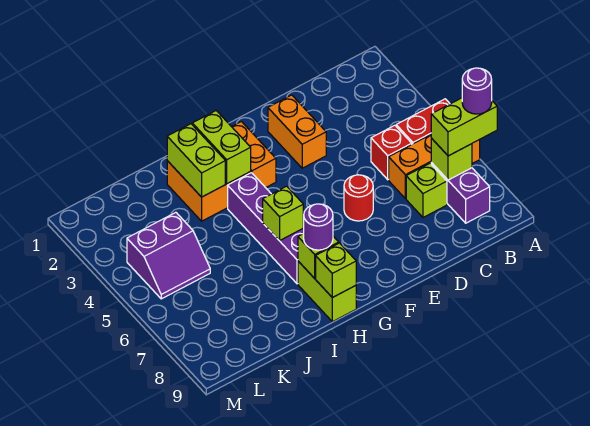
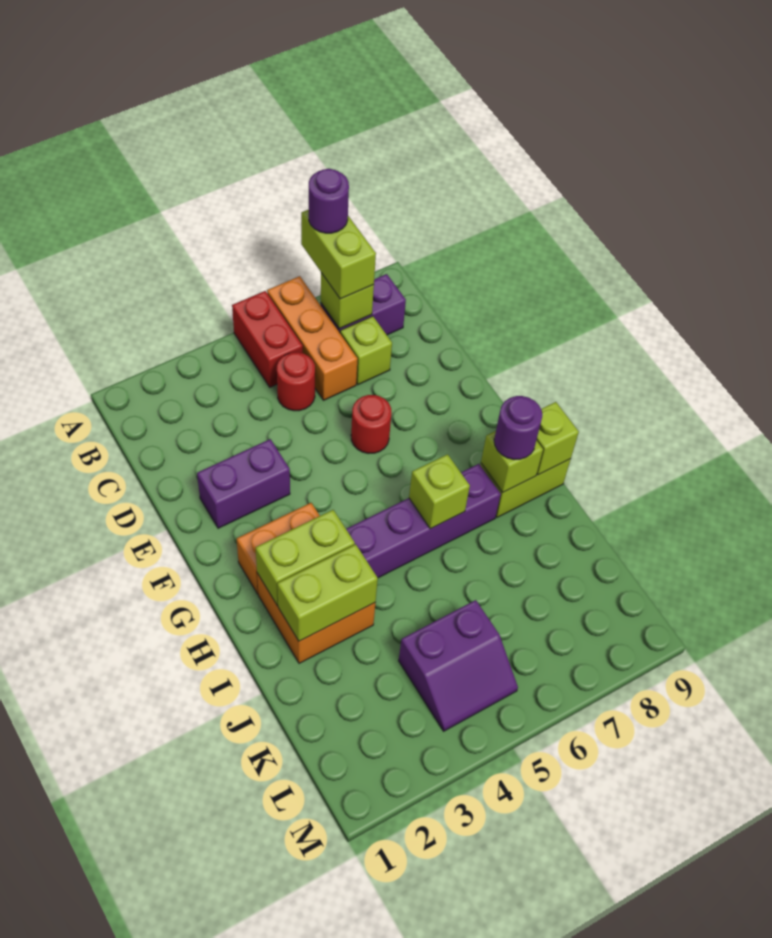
red brick C5 level 1 -> red round brick C5 level 1
orange brick E2:E3 level 1 -> purple brick E2:E3 level 1
purple slope K4:L5 level 1 top 4 -> purple slope K4:L5 level 1 top K

